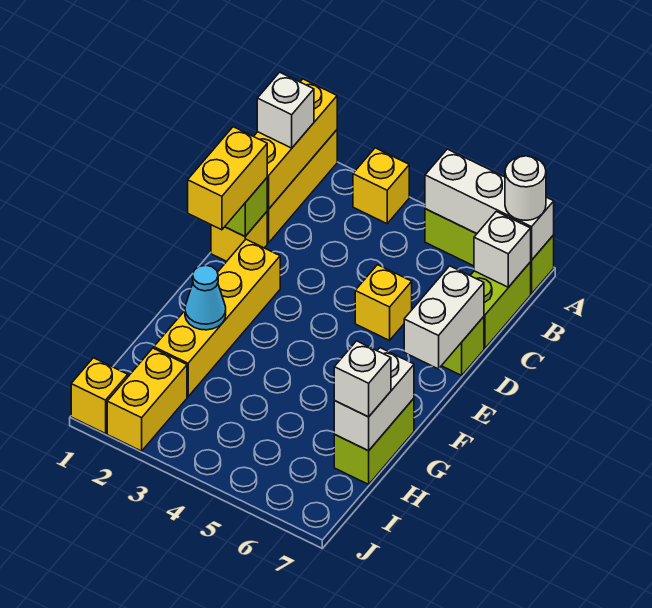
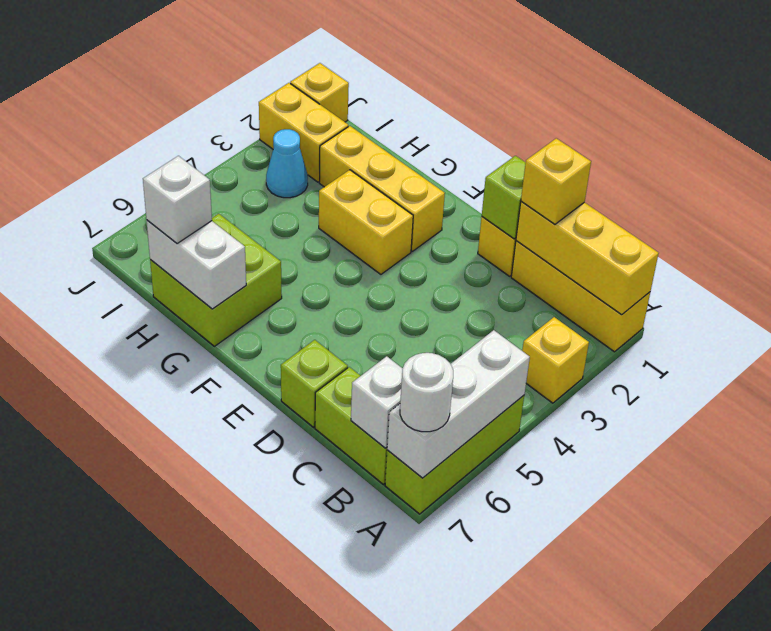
white brick B1 level 3 -> none
yellow brick D1:E1 level 3 -> yellow brick F3:G3 level 1
yellow brick D5 level 1 -> yellow brick C1 level 3
white brick D7:E7 level 2 -> none
yellow brick E2:H2 level 1 -> yellow brick F2:H2 level 1
cyan cone G2 level 2 -> cyan cone I3 level 1
lime brick G7:H7 level 1 -> lime brick G6:H7 level 1

